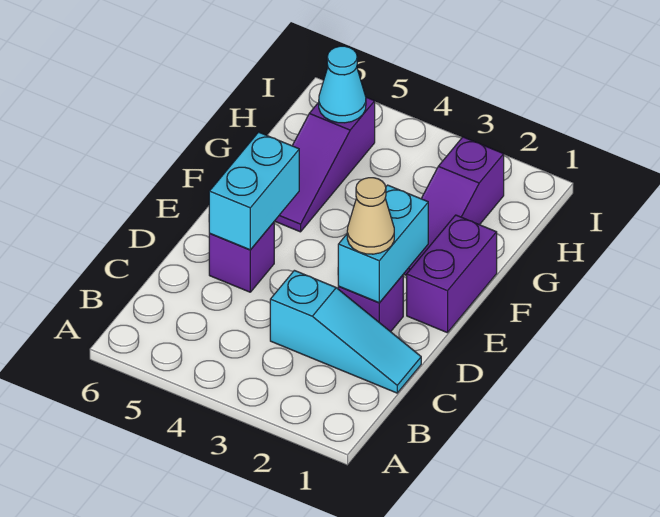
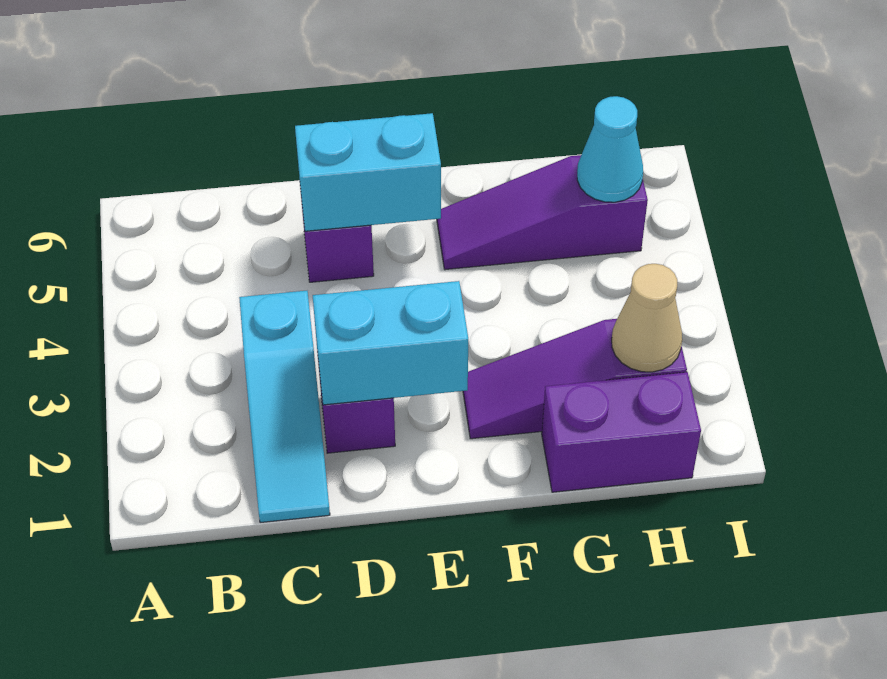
tan cone D2 level 3 -> tan cone H2 level 2
purple brick E1:F1 level 1 -> purple brick G1:H1 level 1

